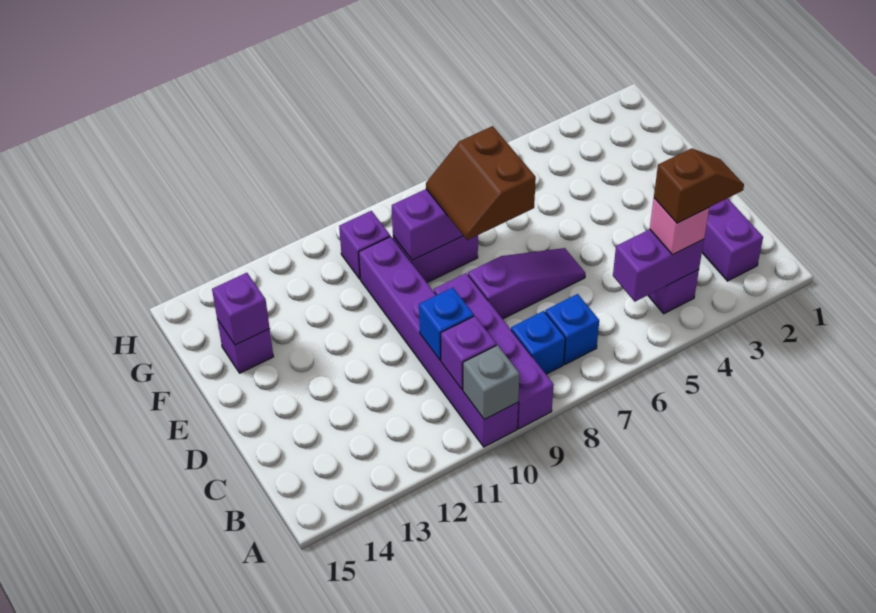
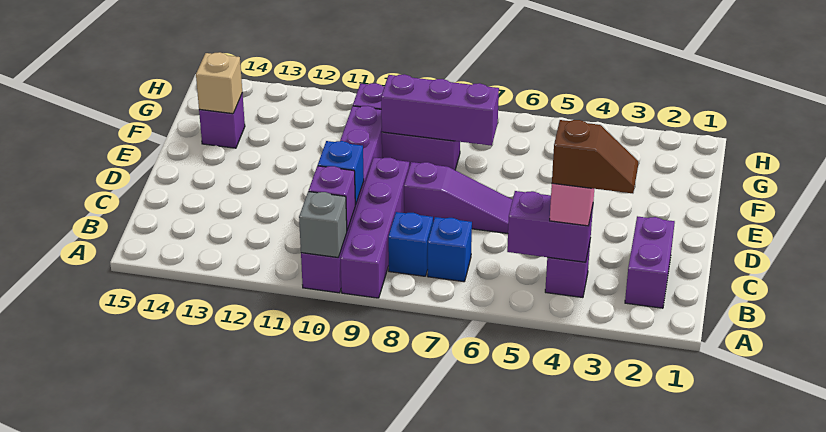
brown slope E7:F8 level 3 top 7 -> none
purple brick F14 level 2 -> tan brick F14 level 2

